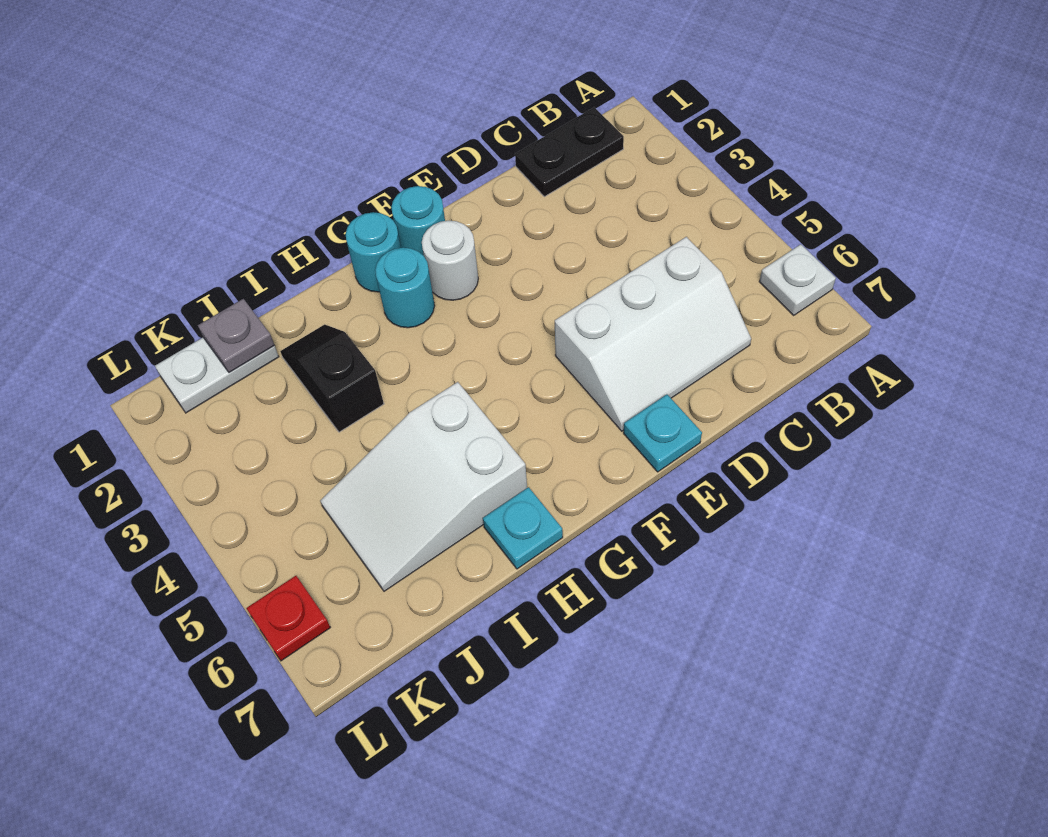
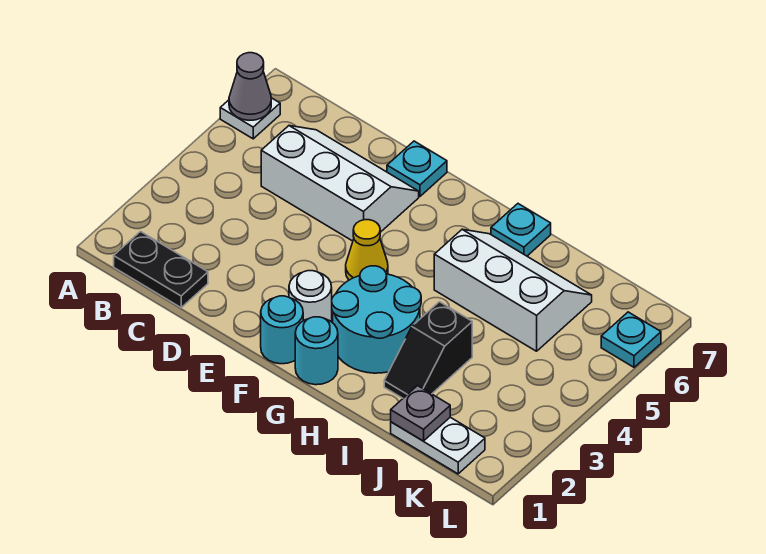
none -> grey cone A6 level 2
none -> yellow cone F4 level 1
cyan round brick G2 level 1 -> cyan round brick G2:H3 level 1
white slope H5:J6 level 1 top H -> white slope H5:J6 level 1 top 5
red plate L6 level 1 -> cyan plate L6 level 1

